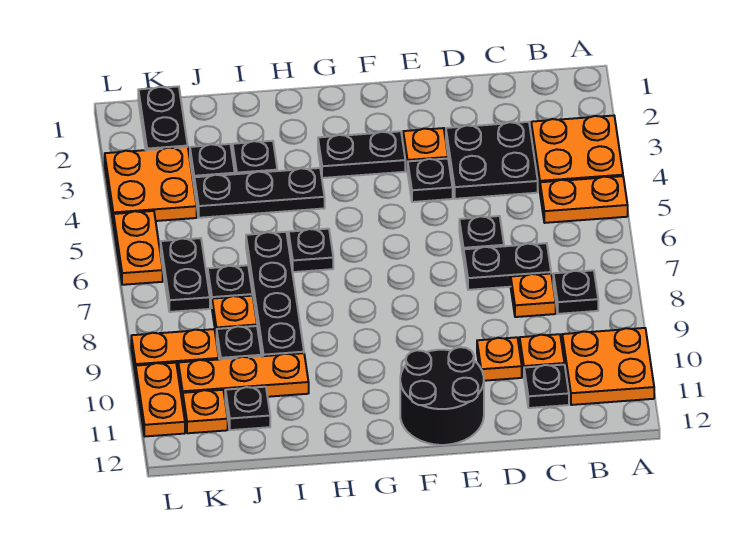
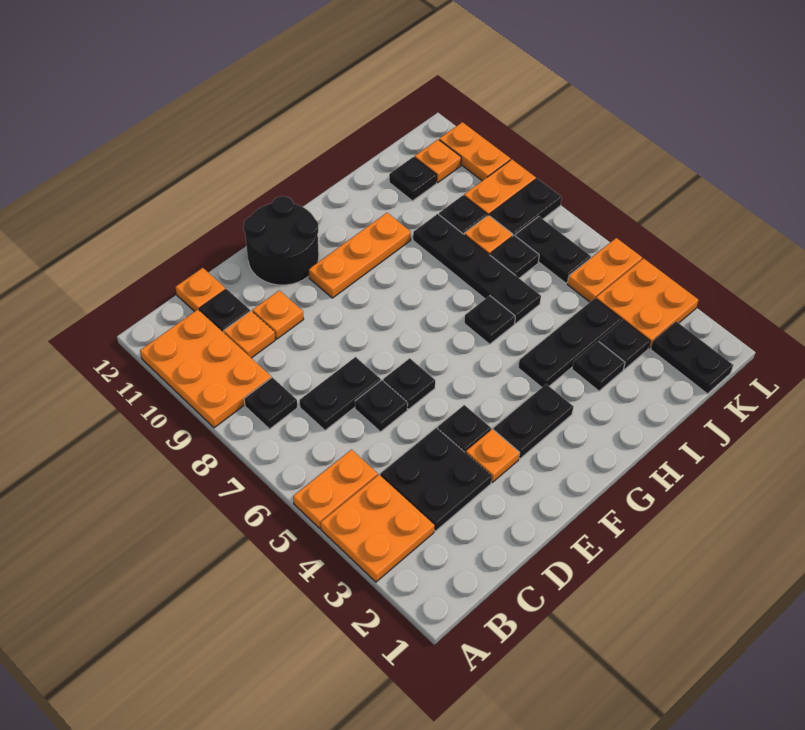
orange plate A10:B11 level 1 -> orange plate A9:B11 level 1
orange plate C8 level 1 -> orange plate C12 level 1
none -> black plate E6 level 1
orange plate I10:K10 level 1 -> orange plate F10:H10 level 1
none -> black plate K8:L8 level 1
orange plate L5:L6 level 1 -> orange plate K5:L5 level 1

